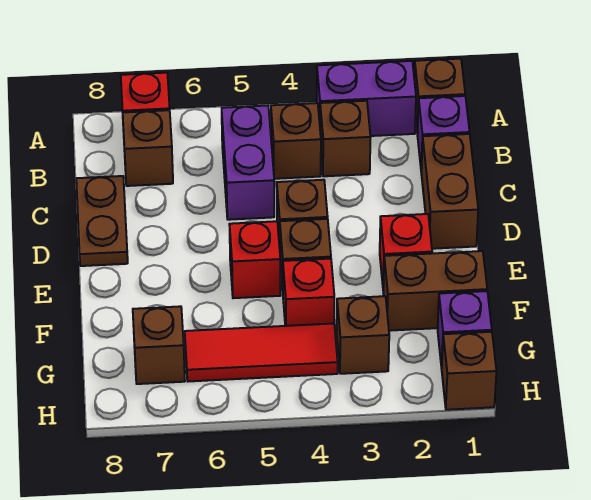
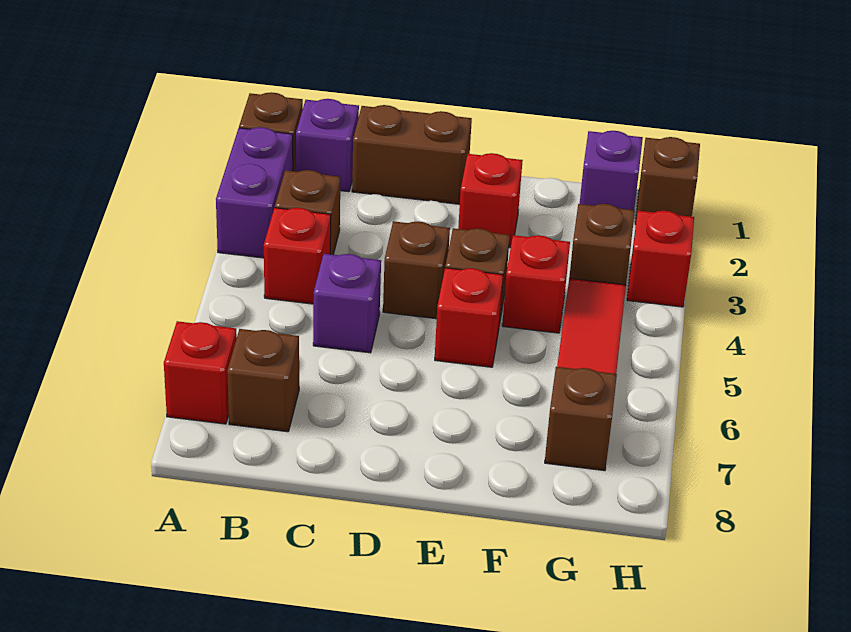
brown brick B4 level 1 -> red brick B4 level 1
purple brick B5:C5 level 1 -> purple brick C5 level 1
brown plate C8:D8 level 1 -> none
brown brick F1:F2 level 1 -> none
none -> red brick H3 level 1

